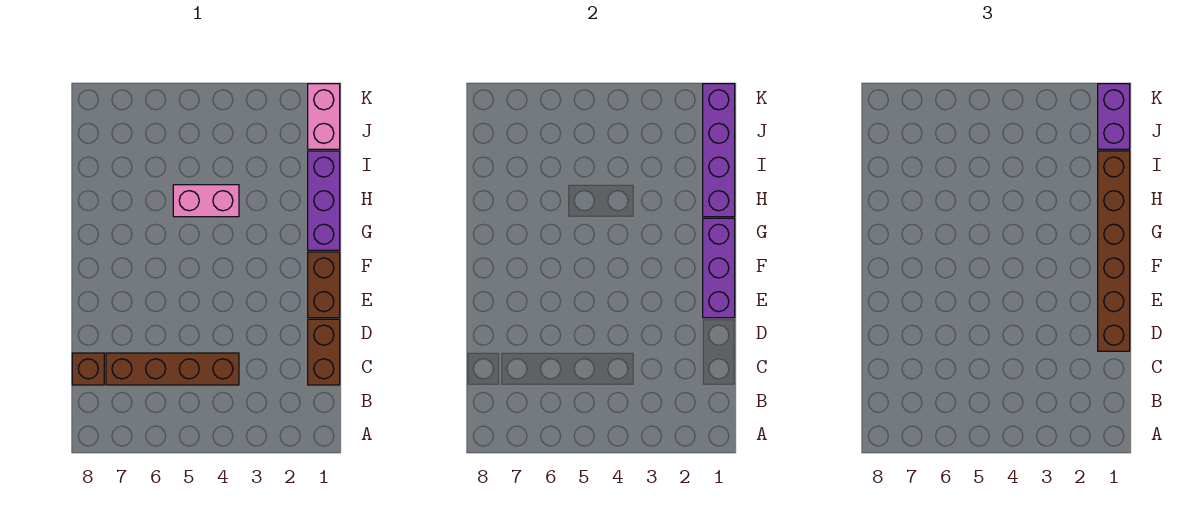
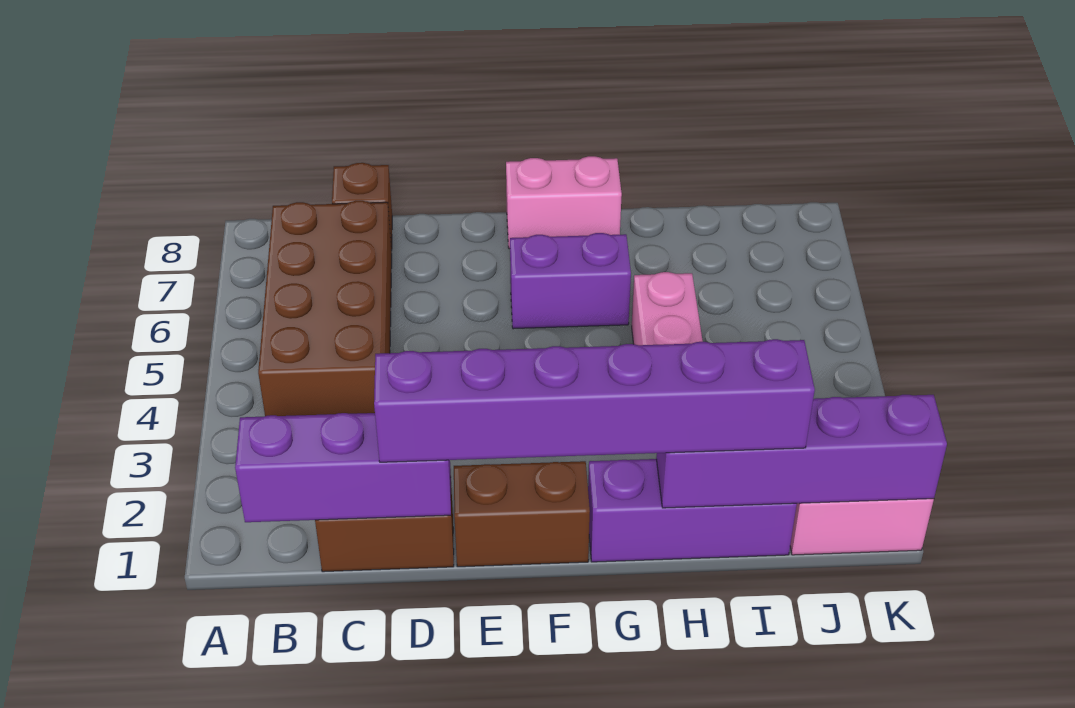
brown brick C4:C7 level 1 -> brown brick B4:C7 level 1
brown brick D1:I1 level 3 -> purple brick D1:I1 level 3
purple brick E1:G1 level 2 -> purple brick B1:D1 level 2
none -> pink brick F8:G8 level 1
purple brick J1:K1 level 3 -> purple brick F6:G6 level 1

